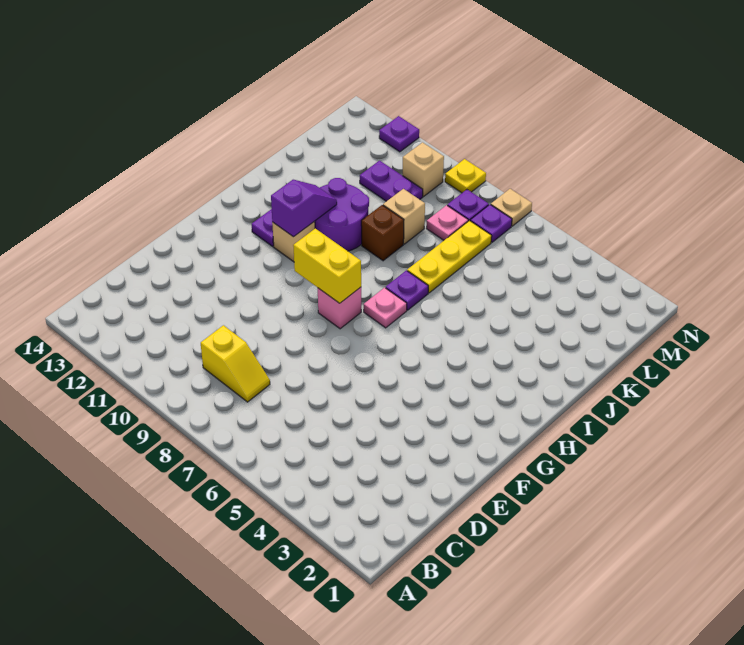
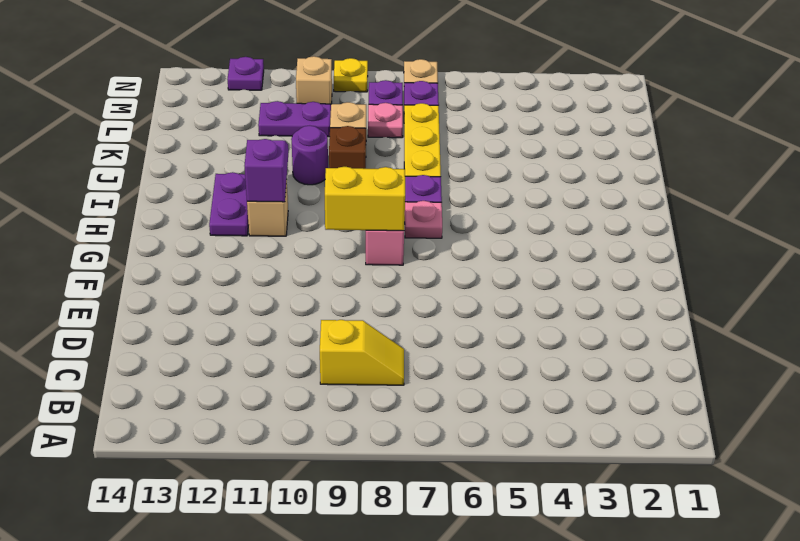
purple round brick I10:J11 level 1 -> purple round brick J10 level 1

